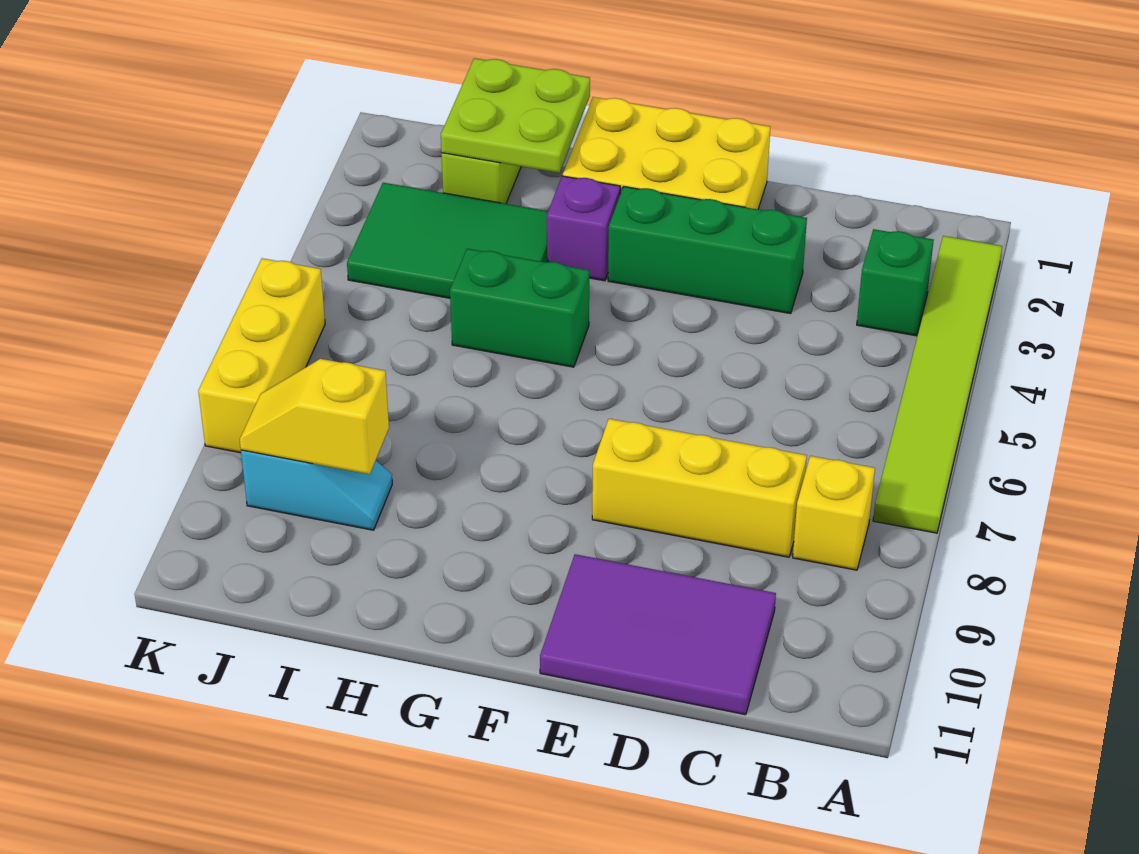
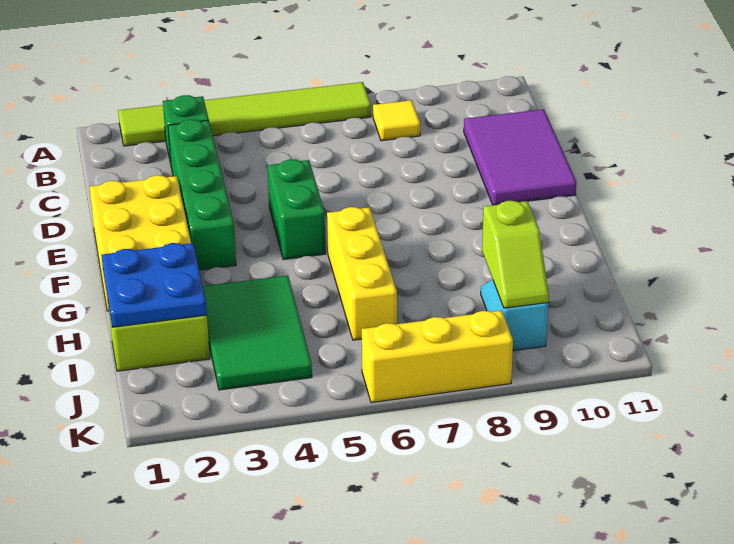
yellow brick B8 level 1 -> yellow tile B8 level 1
yellow brick C8:E8 level 1 -> yellow brick G6:I6 level 1
green brick D3:F3 level 1 -> green brick C3:F3 level 1
purple brick G3 level 1 -> none
green brick G5:H5 level 1 -> green brick E5:F5 level 1
lime plate H1:I2 level 2 -> blue plate H1:I2 level 2
yellow slope I9:J9 level 2 top I -> lime slope I9:J9 level 2 top I

